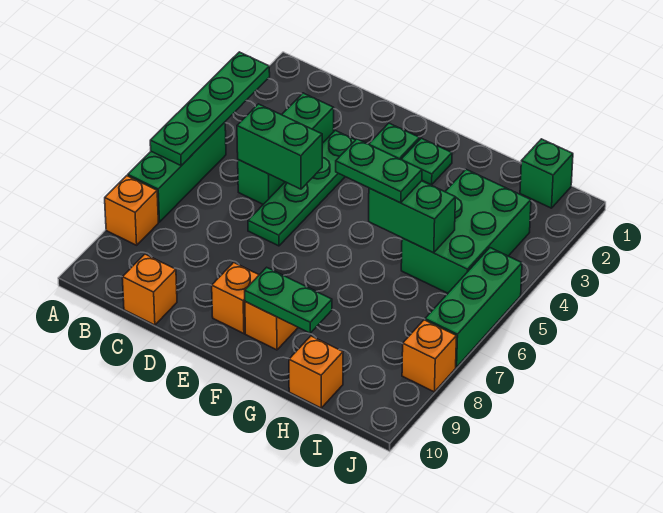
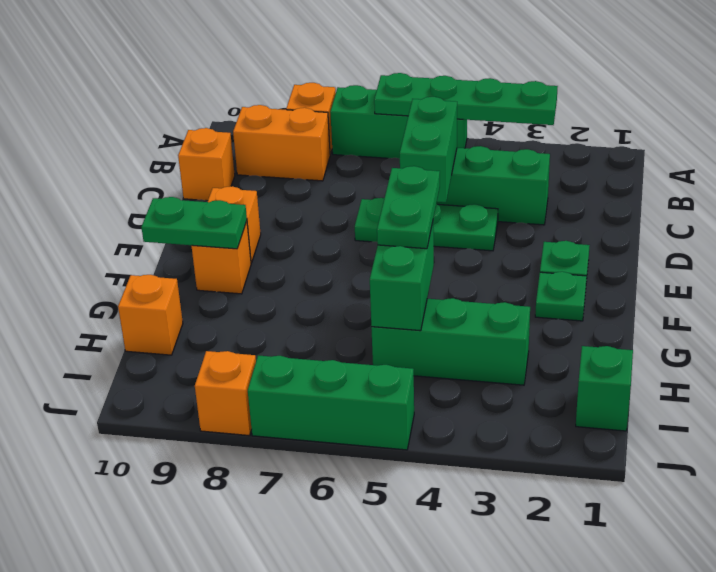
none -> orange brick B8:B9 level 1
green plate D3:D6 level 1 -> green plate D4:D6 level 1
green plate F9:G9 level 2 -> green plate F9:F10 level 2
green brick H3:I5 level 1 -> green brick H3:H5 level 1

